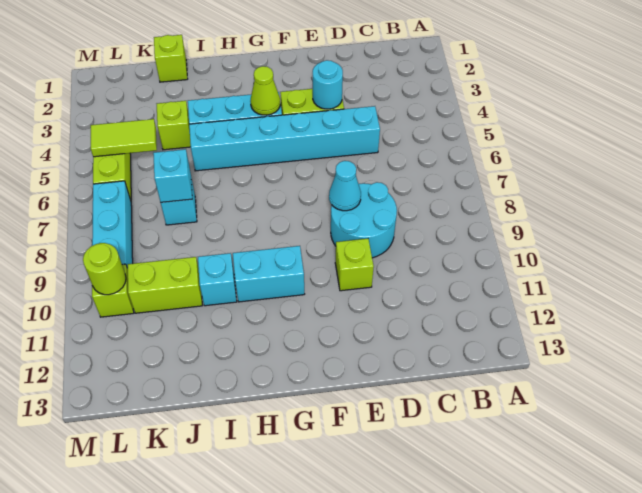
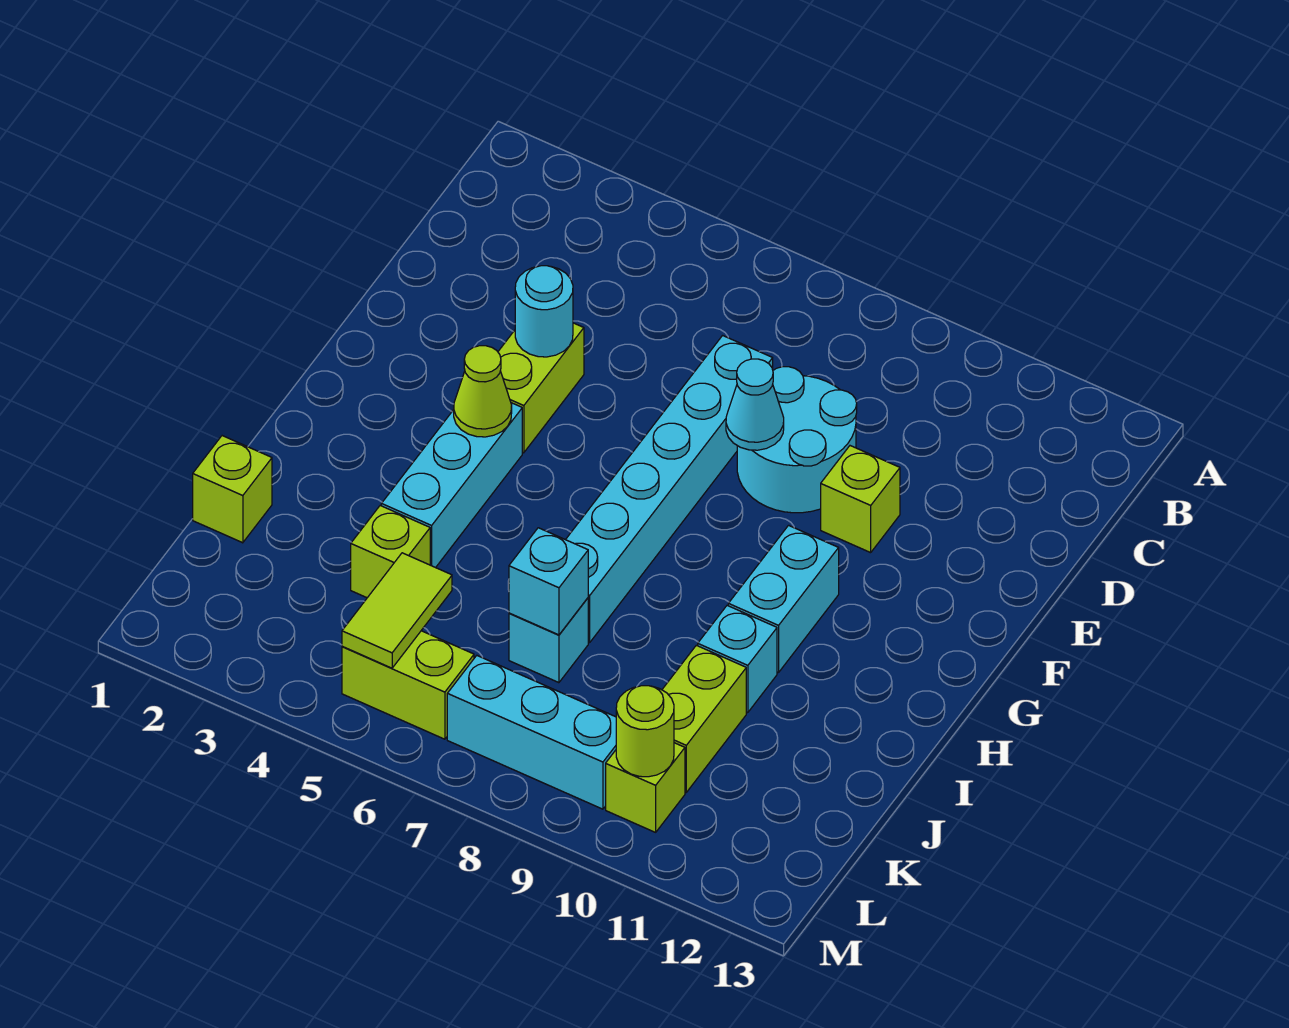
cyan brick D5:I5 level 1 -> cyan brick D7:I7 level 1

